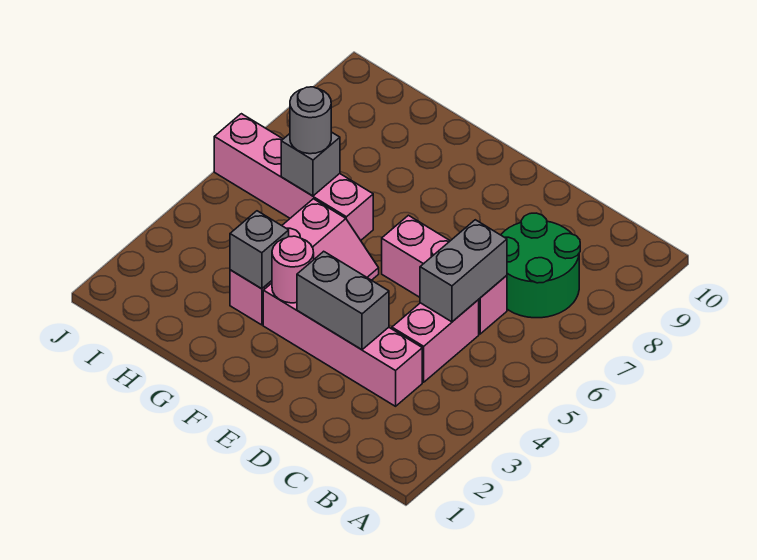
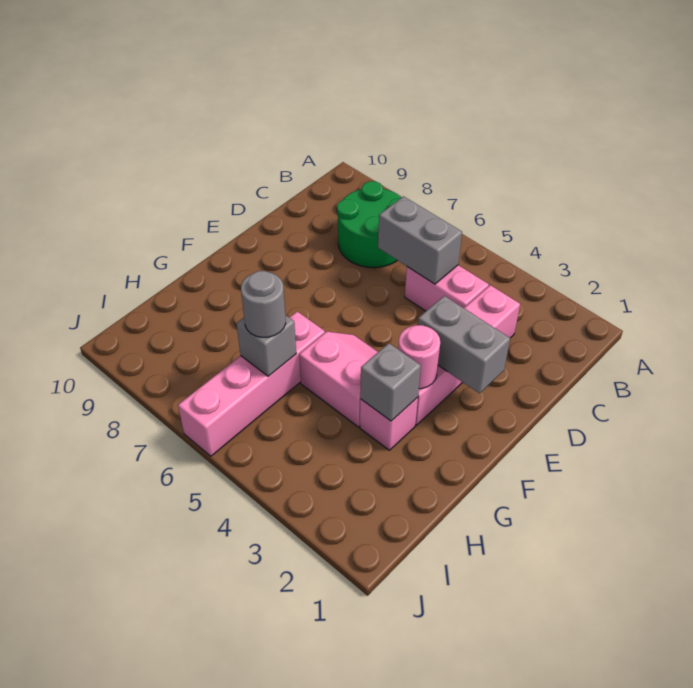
pink brick C6:E6 level 1 -> none
grey brick D3:E3 level 2 -> grey brick E2:E3 level 2

